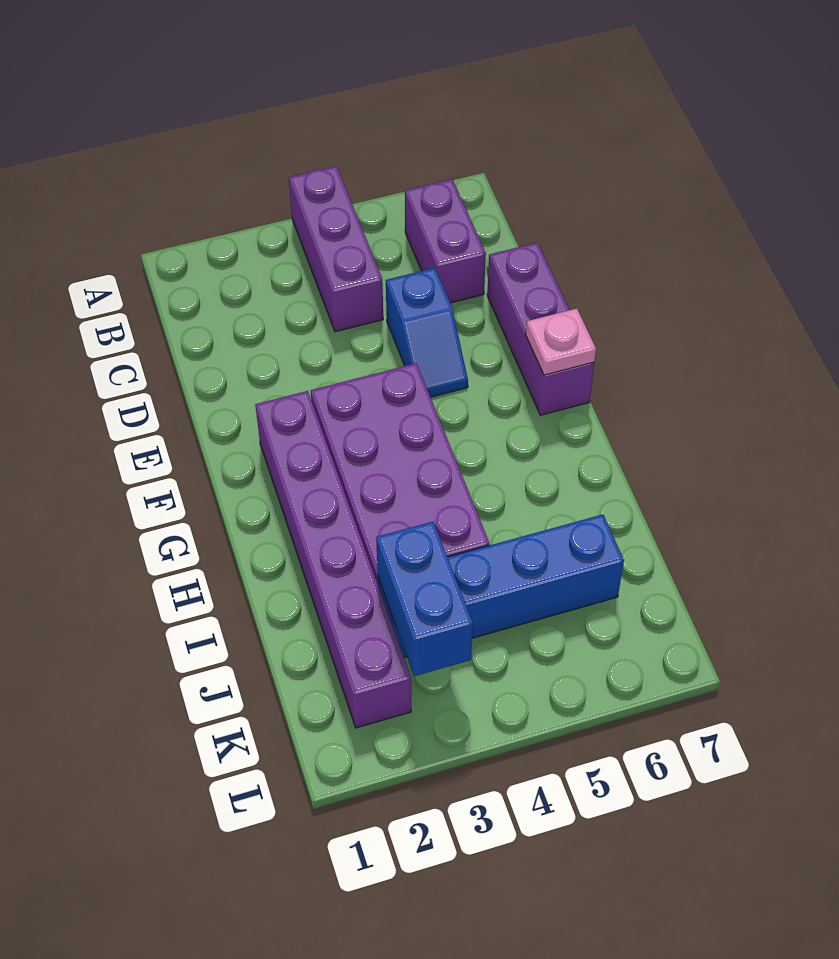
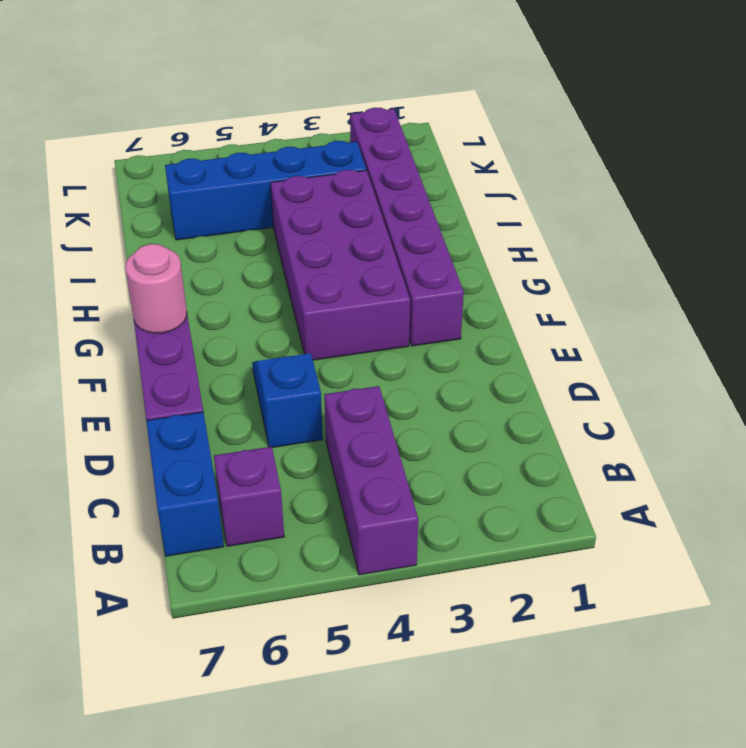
purple brick B6:C6 level 1 -> purple brick B6 level 1
pink plate F7 level 2 -> pink round brick F7 level 2
blue brick J3:K3 level 2 -> blue brick B7:C7 level 1

